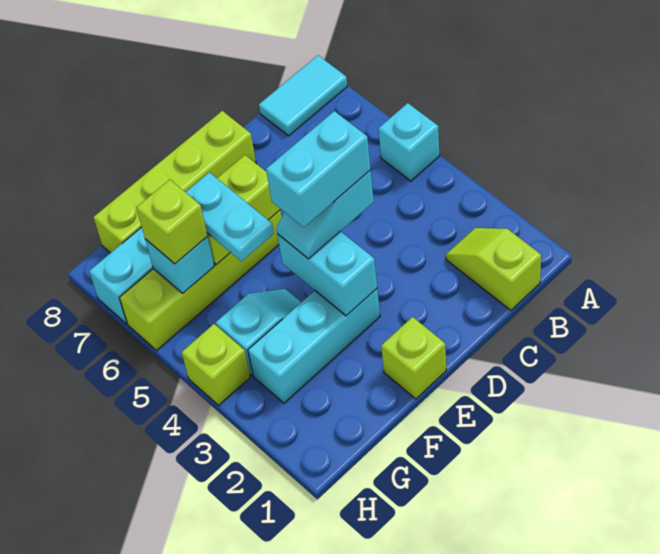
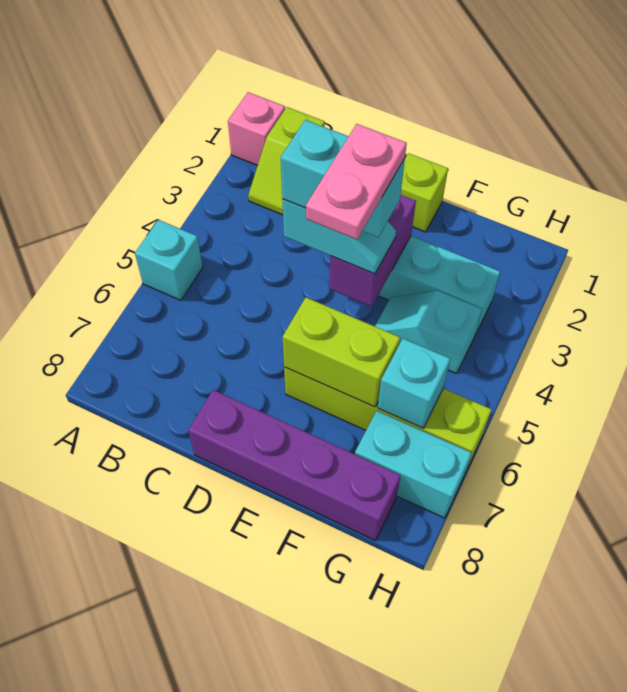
none -> pink brick A1 level 1
cyan tile A8:B8 level 1 -> none
lime brick D8:G8 level 1 -> purple brick D8:G8 level 1
cyan brick E3:E4 level 2 -> purple brick E3:E4 level 2
none -> pink plate E4:E5 level 5
cyan plate F5:F6 level 3 -> none
lime brick G6 level 3 -> none
lime brick H4 level 1 -> none

